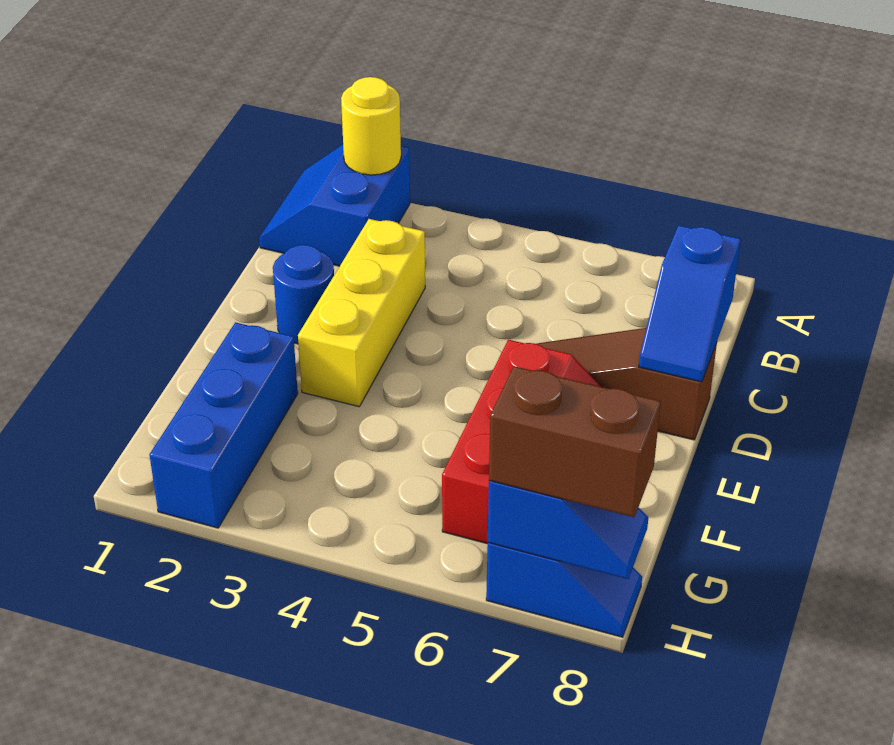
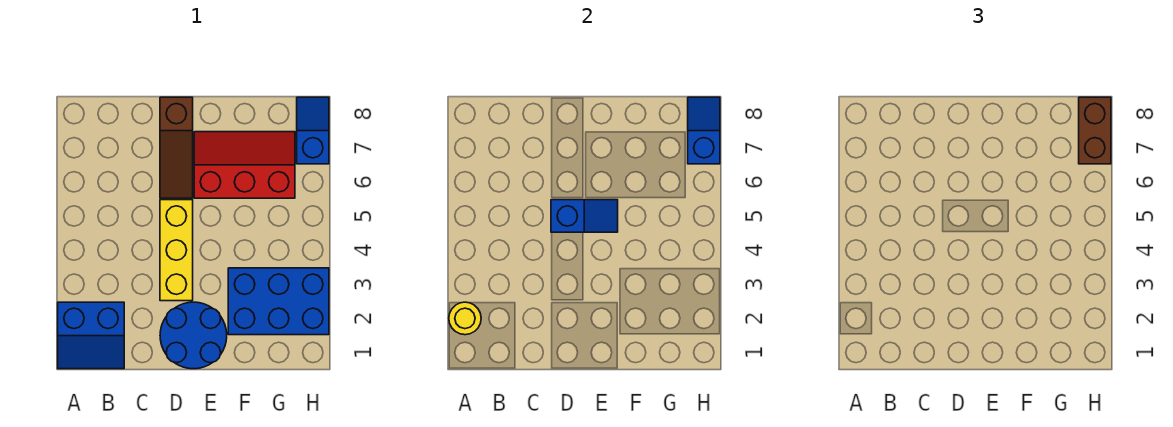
yellow brick C3:E3 level 1 -> yellow brick D3:D5 level 1
blue slope C8:D8 level 2 top C -> blue slope D5:E5 level 2 top D
blue round brick D2 level 1 -> blue round brick D1:E2 level 1
blue brick F2:H2 level 1 -> blue brick F2:H3 level 1

